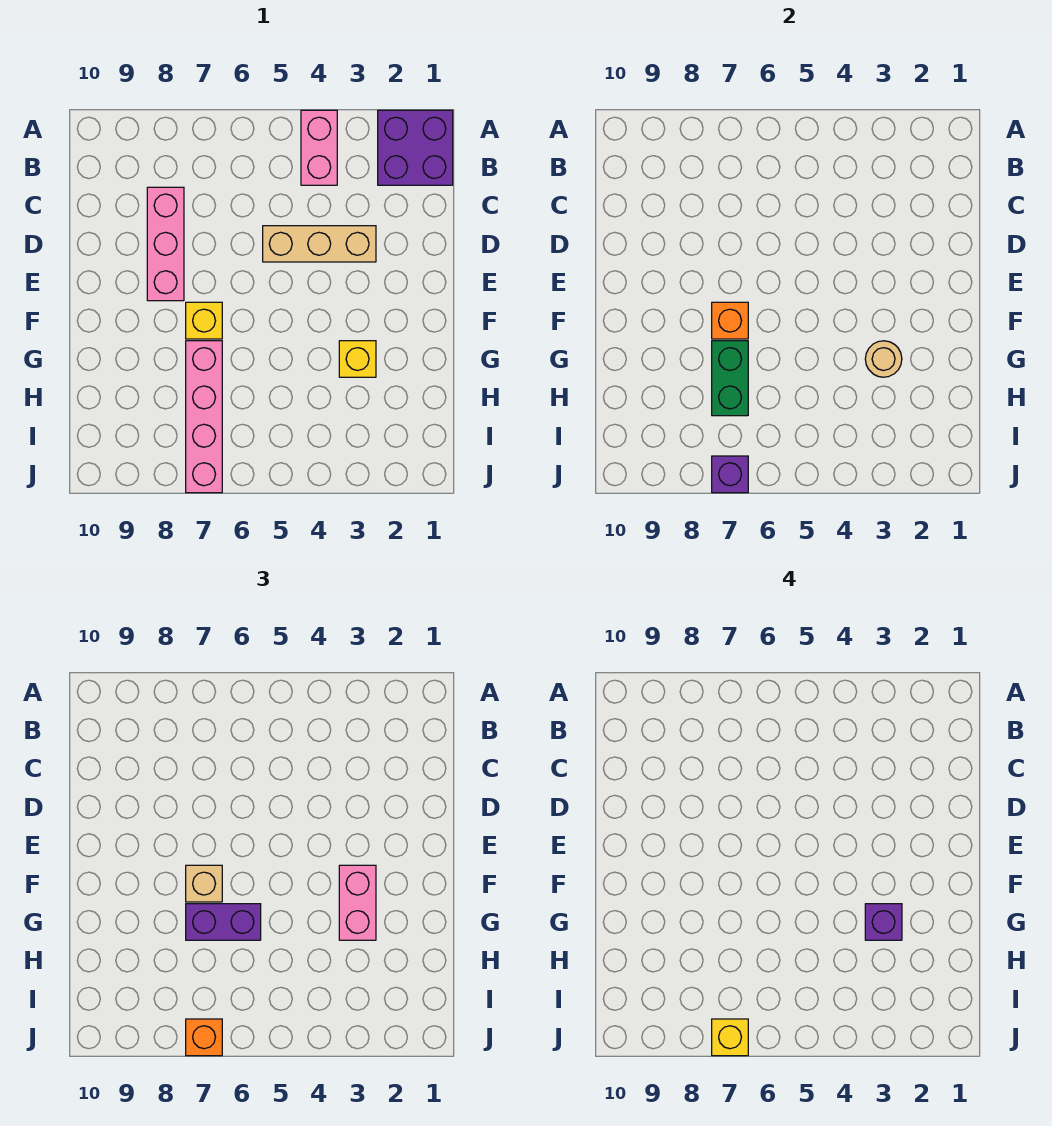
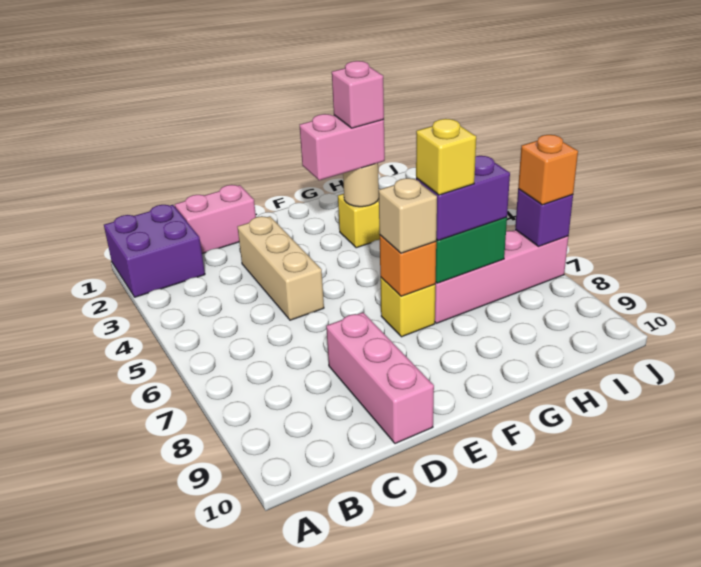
pink brick A4:B4 level 1 -> pink brick C1:D1 level 1
pink brick C8:E8 level 1 -> pink brick D8:D10 level 1
purple brick G3 level 4 -> pink brick G3 level 4
purple brick G6:G7 level 3 -> purple brick G7:H7 level 3
yellow brick J7 level 4 -> yellow brick G7 level 4

